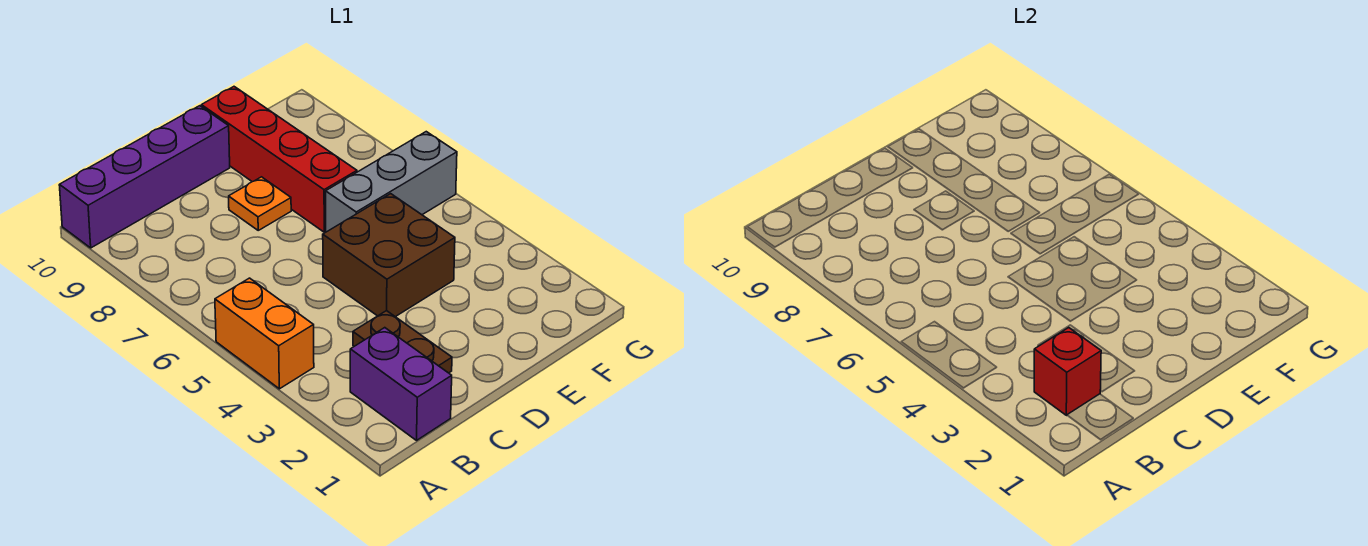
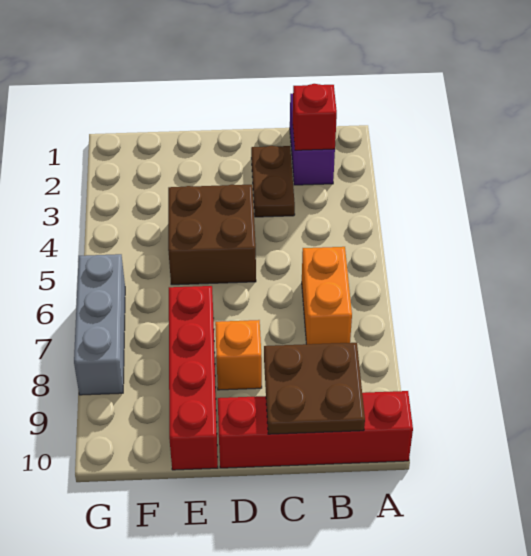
orange brick A4:A5 level 1 -> orange brick B6:B7 level 1
purple brick A10:D10 level 1 -> red brick A10:D10 level 1
none -> brown plate B9:C10 level 2
orange plate D8 level 1 -> orange brick D8 level 1
grey brick E6:G6 level 1 -> grey brick G6:G8 level 1

